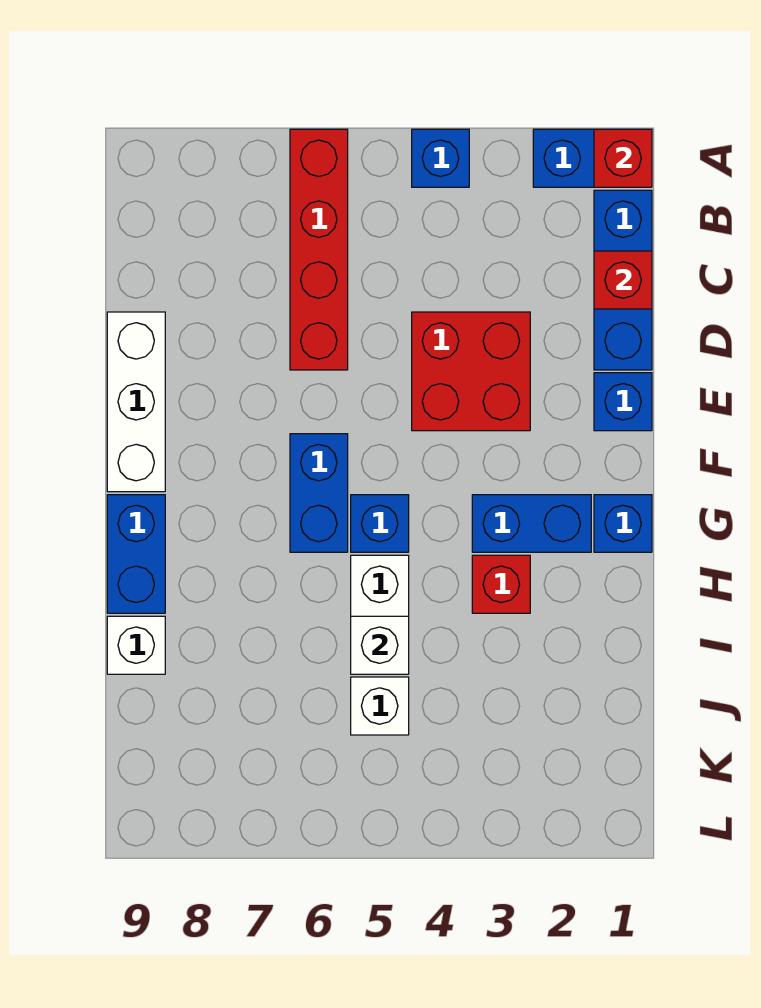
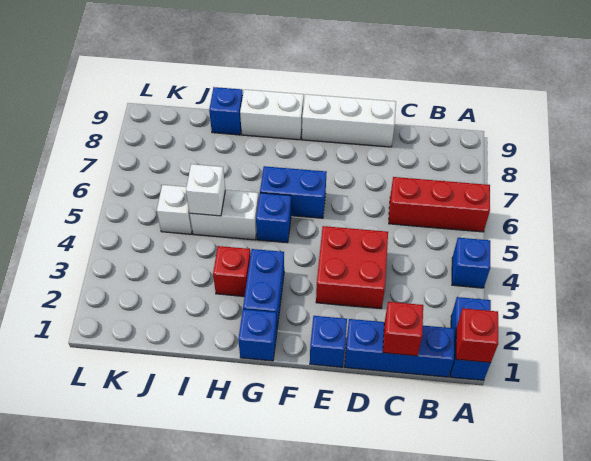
red brick A6:D6 level 1 -> red brick A6:C6 level 1
blue brick G9:H9 level 1 -> white brick G9:H9 level 1
white brick I9 level 1 -> blue brick I9 level 1

